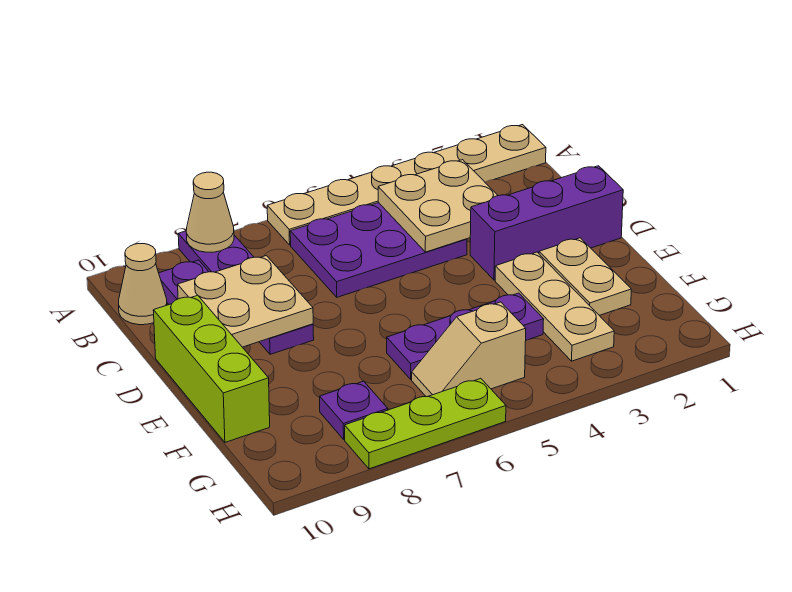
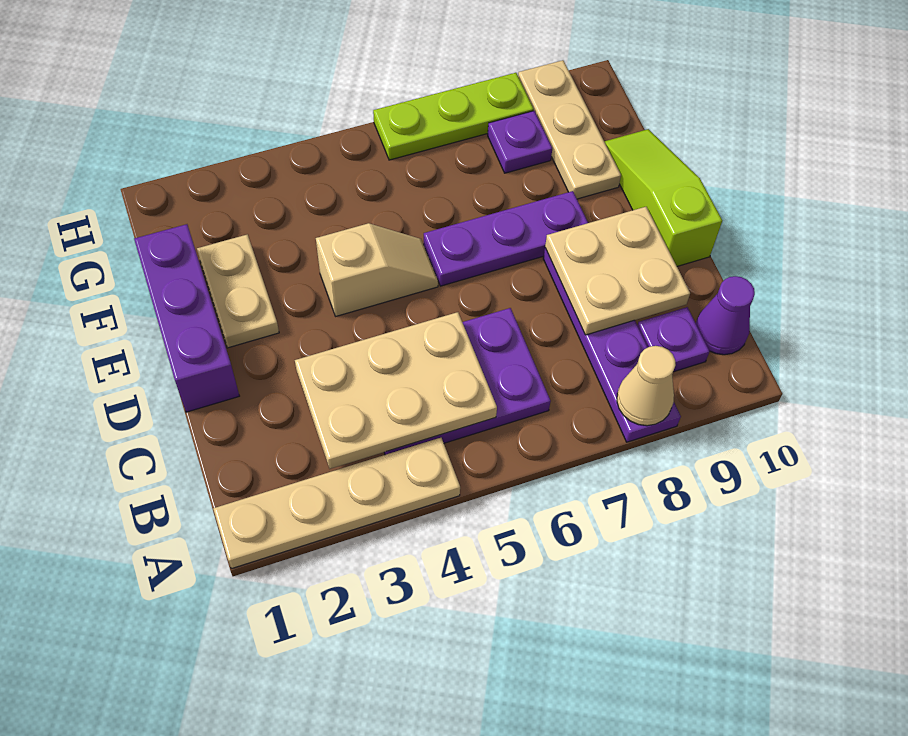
tan plate A1:A6 level 1 -> tan plate A1:A4 level 1
tan plate B3:C4 level 2 -> tan plate B3:C5 level 2
tan cone B10 level 1 -> purple cone B10 level 1
purple brick D1:D3 level 1 -> purple brick D1:F1 level 1
lime brick D10:F10 level 1 -> lime slope D10:F10 level 1 top D
tan plate E3:G3 level 1 -> tan plate F9:H9 level 1
purple plate F4:F6 level 1 -> purple plate E6:E8 level 1
tan slope G5:G6 level 1 top 5 -> tan slope E4:E5 level 1 top 4

